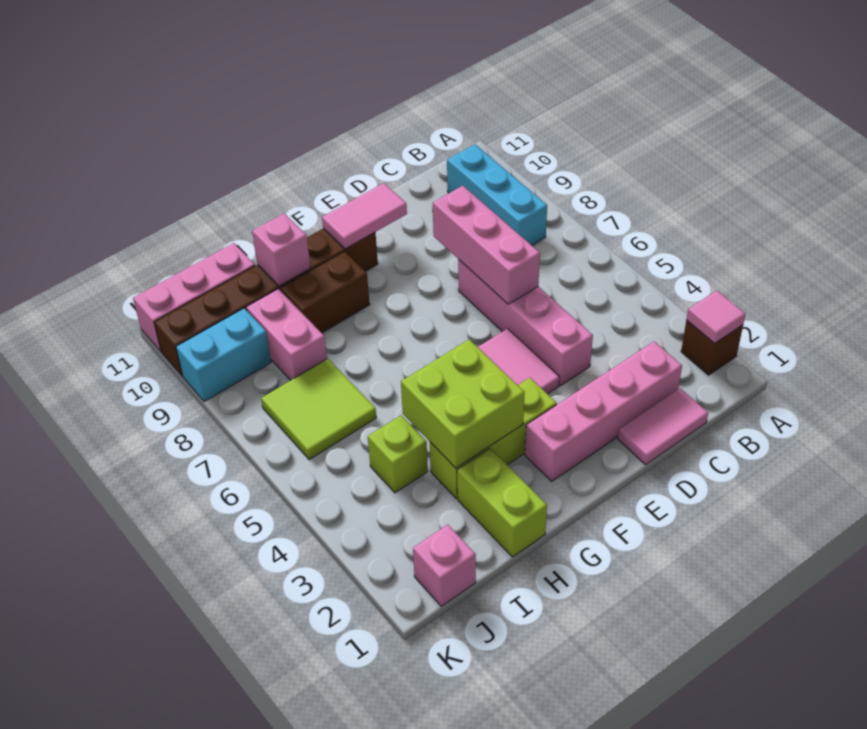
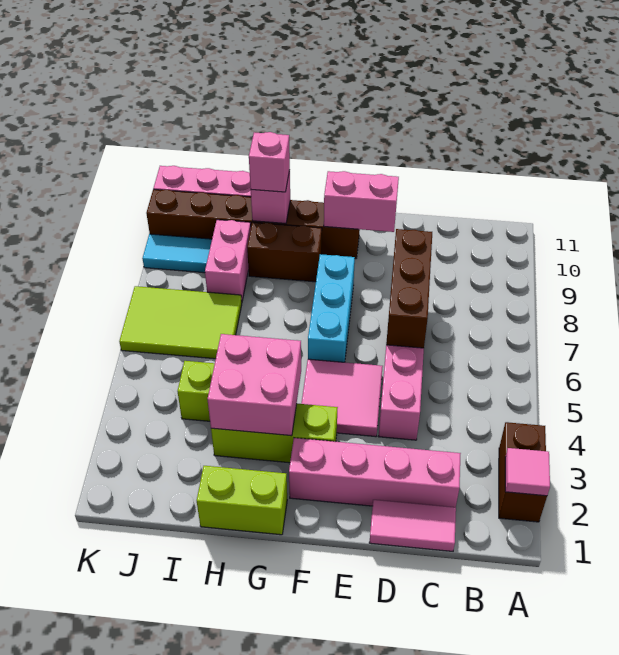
brown brick A2 level 1 -> brown brick A2:A3 level 1
cyan brick B8:B10 level 1 -> cyan brick F6:F8 level 1
pink brick D6:D8 level 2 -> brown brick D6:D8 level 2
pink tile E10:F10 level 2 -> pink brick E10:F10 level 2
lime brick G3:H4 level 2 -> pink brick G3:H4 level 2
lime brick H1:H2 level 1 -> lime brick G1:H1 level 1
lime tile I6:J7 level 1 -> lime tile I6:K7 level 1
pink brick J1 level 1 -> pink brick H10 level 3
cyan brick J9:K9 level 1 -> cyan tile J9:K9 level 1

